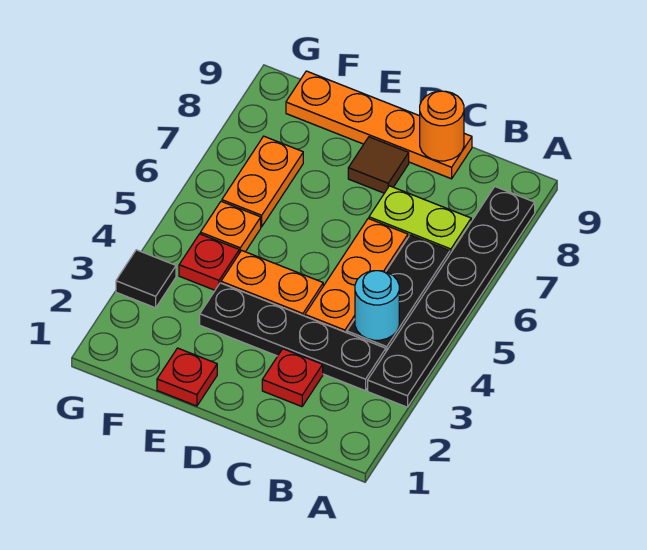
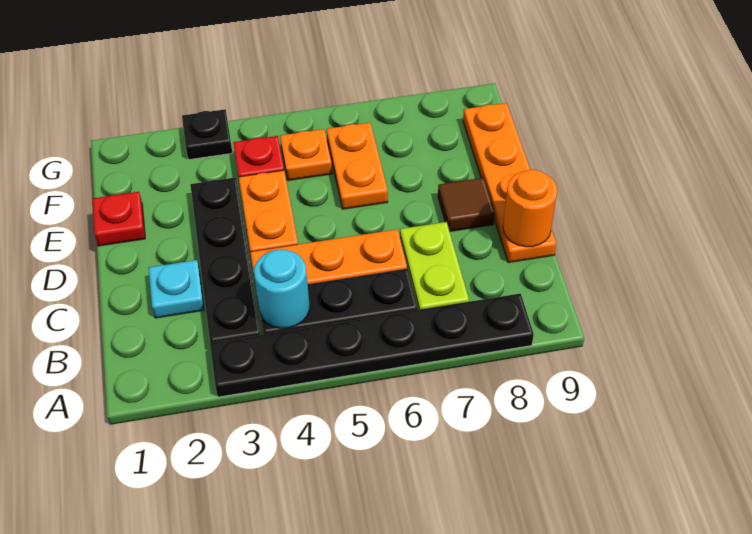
red plate C2 level 1 -> cyan plate C2 level 1
orange plate F6:F7 level 1 -> orange plate E6:F6 level 1
black tile G3 level 1 -> black plate G3 level 1

